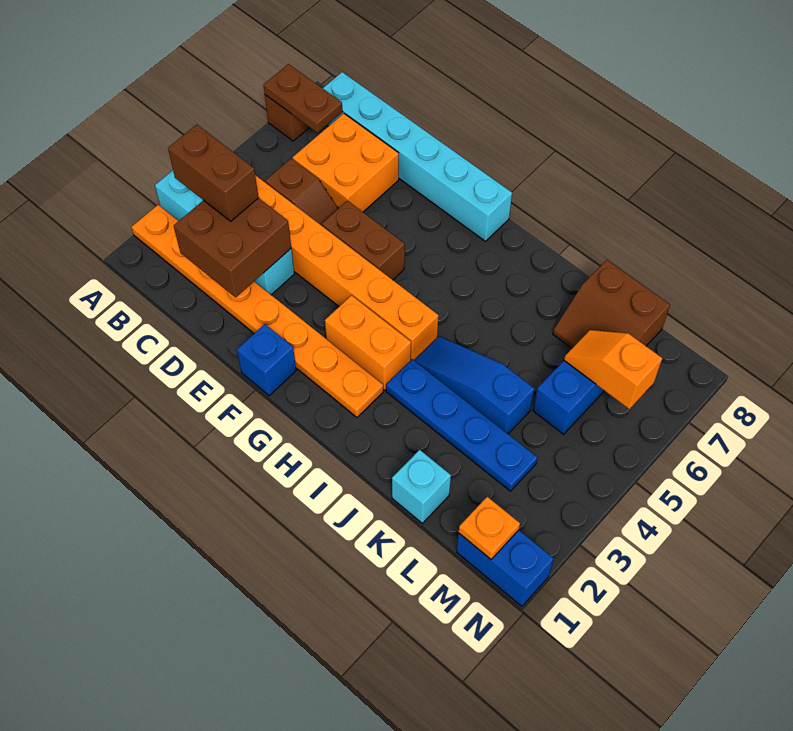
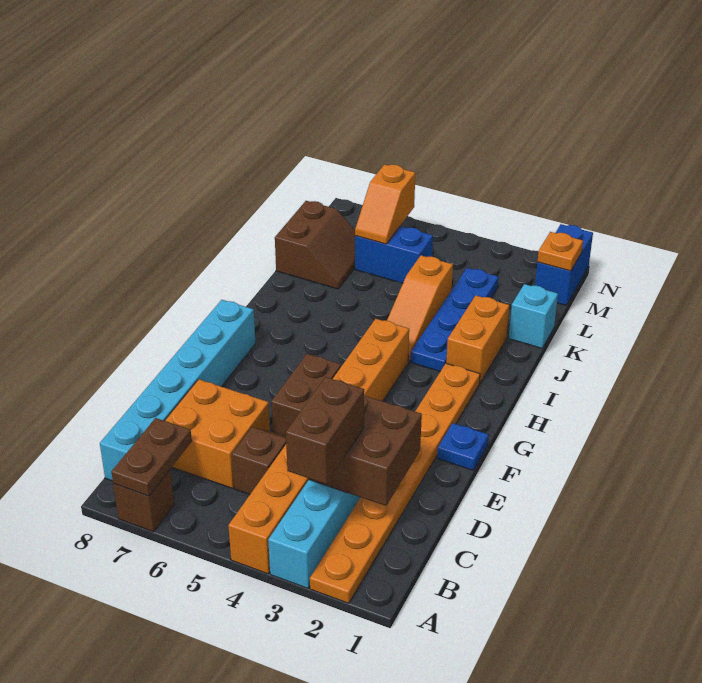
blue brick F1 level 1 -> blue plate F1 level 1
orange brick G3:H3 level 1 -> orange brick I2:J2 level 1
blue slope I4:K4 level 1 top K -> orange slope I4:K4 level 1 top K

